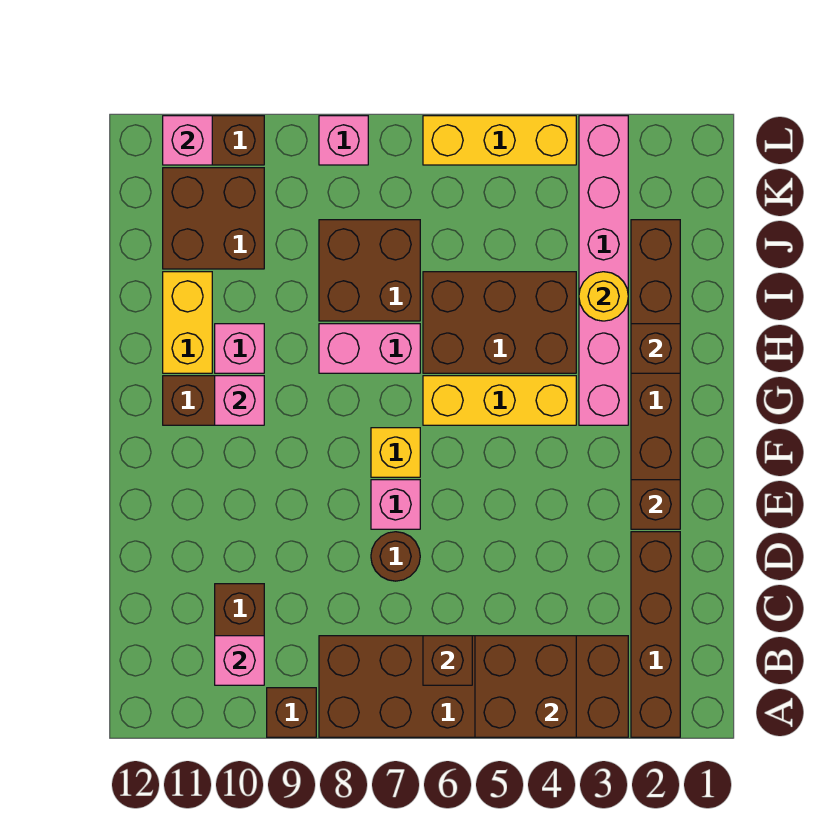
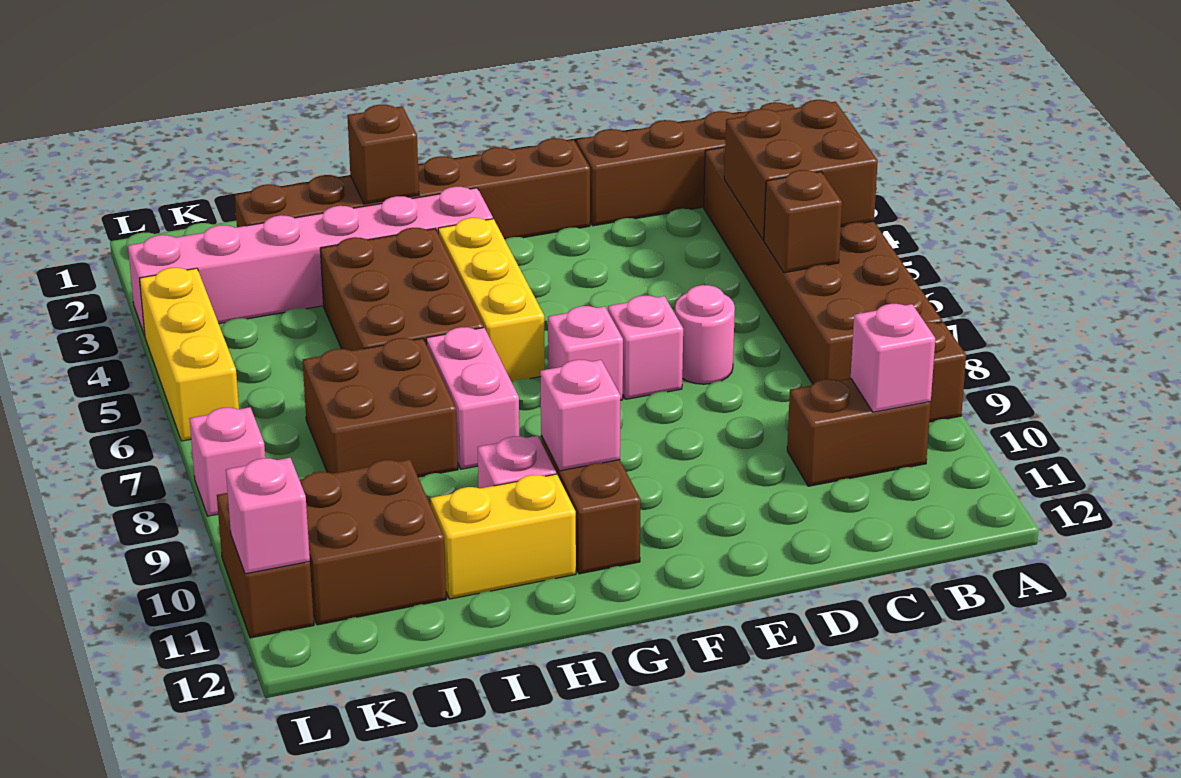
brown round brick D7 level 1 -> pink round brick D7 level 1
brown brick E2 level 2 -> none
yellow brick F7 level 1 -> pink brick F7 level 1
yellow round brick I3 level 2 -> none

